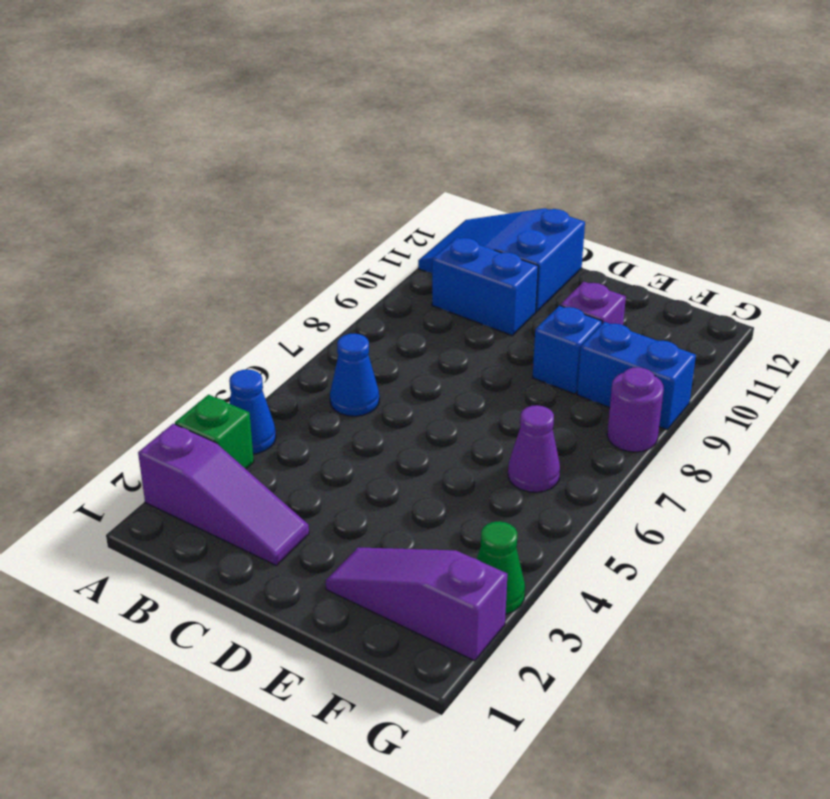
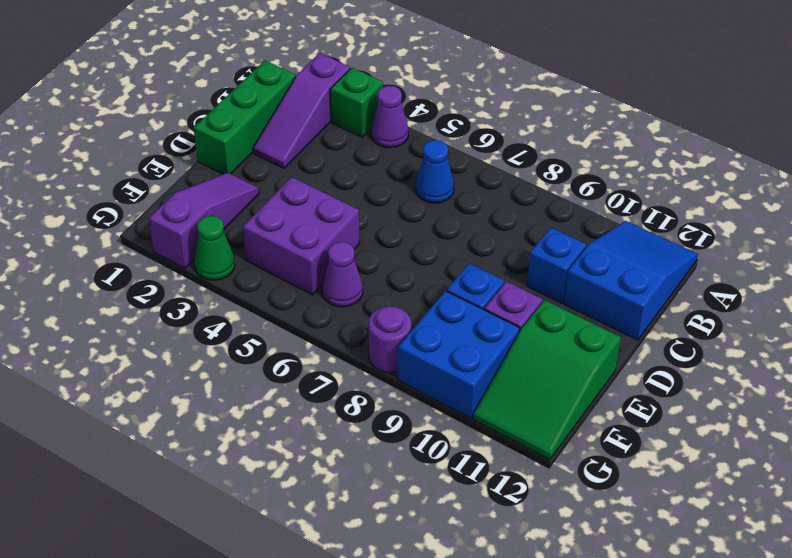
blue cone A4 level 1 -> purple cone A4 level 1
none -> green brick B1:D1 level 1
blue brick B10:C10 level 1 -> blue brick C10 level 1
none -> purple brick E4:F5 level 1
none -> green slope E11:G12 level 1 top E
blue brick F9:G9 level 1 -> blue brick F9:G10 level 1

